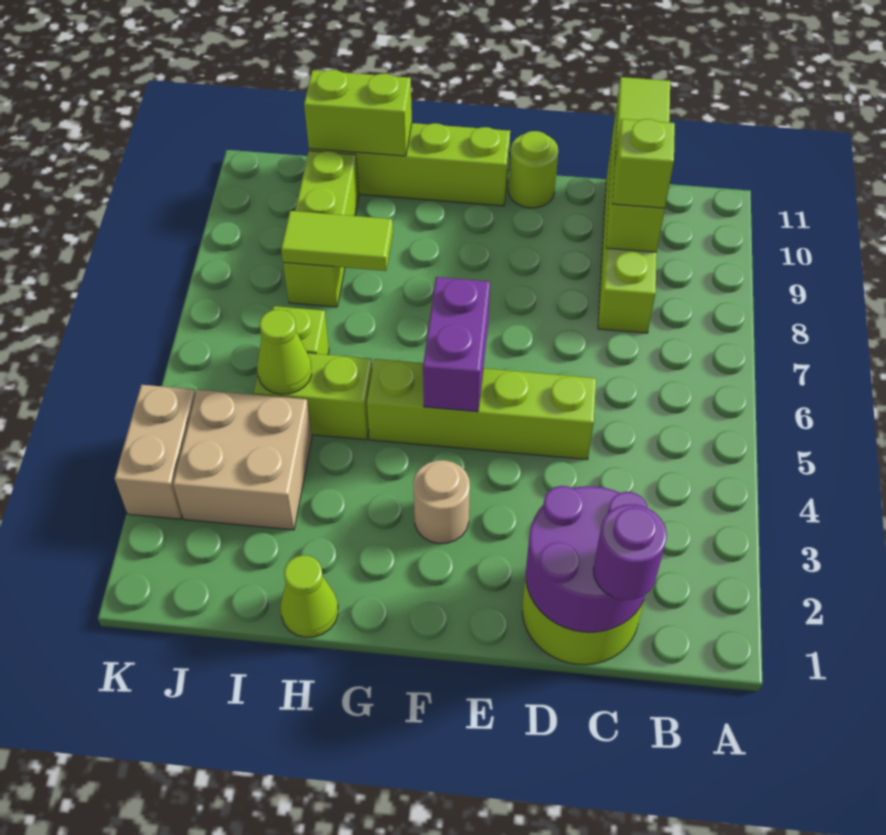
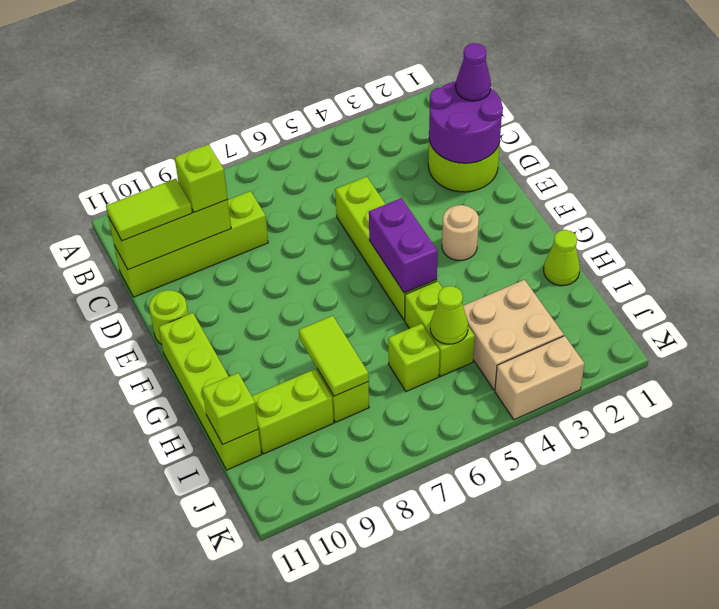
purple round brick C1 level 3 -> purple cone C1 level 3
purple brick F5:F6 level 2 -> purple brick F5:G5 level 2
lime brick H11:I11 level 2 -> lime brick I11 level 2

